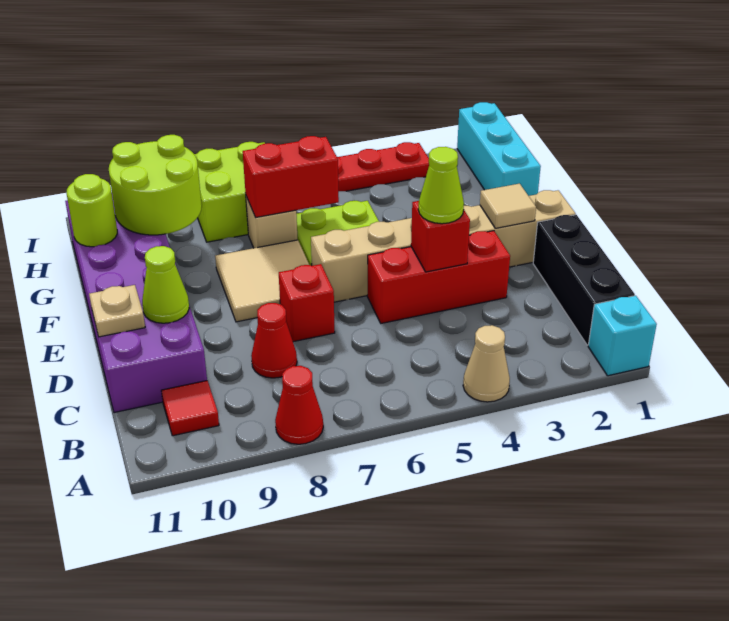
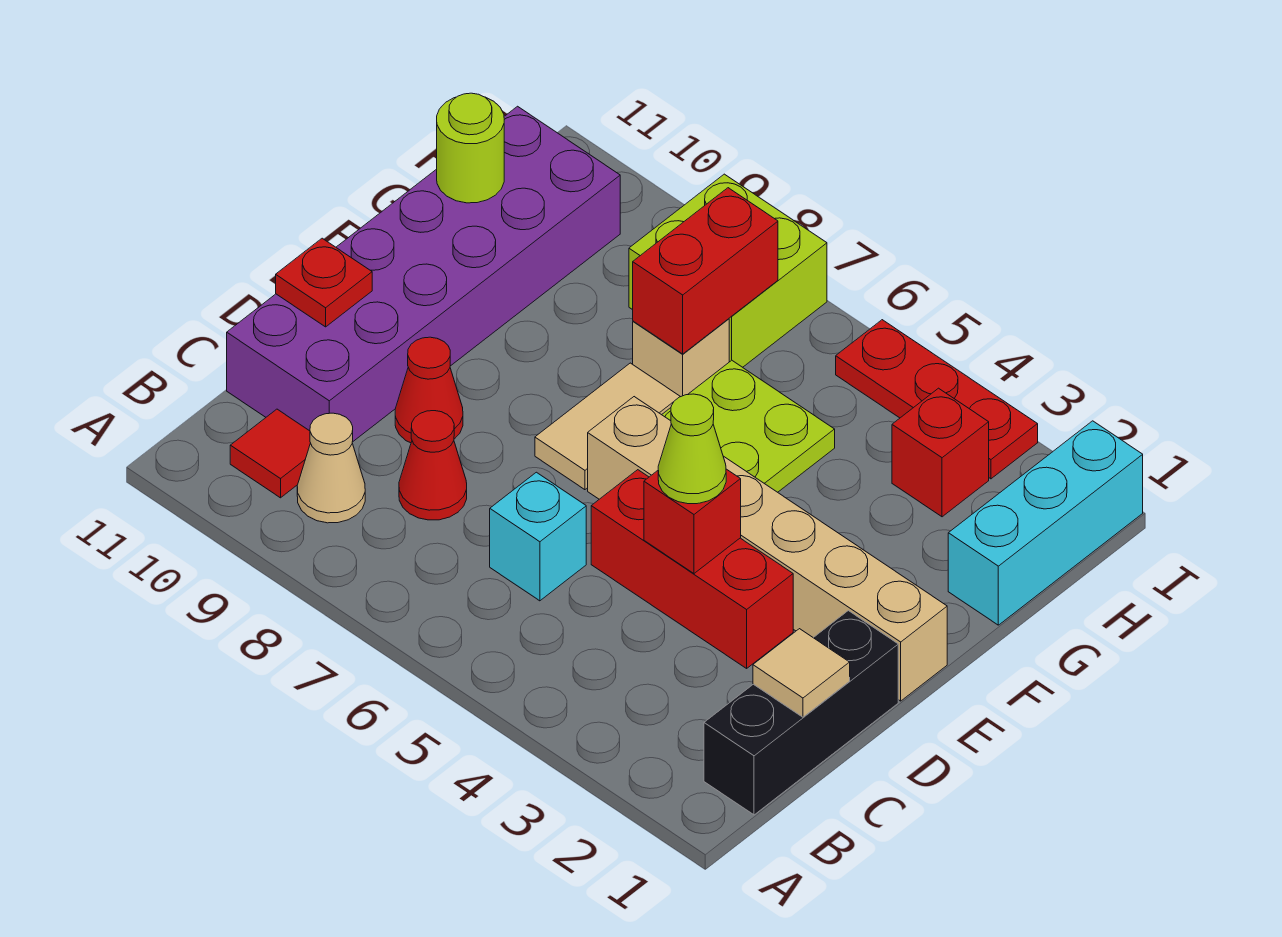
cyan brick A1 level 1 -> cyan brick C6 level 1
tan cone A4 level 1 -> tan cone B9 level 1
red cone A8 level 1 -> red cone D9 level 1
red brick D7 level 1 -> red brick H3 level 1
lime cone D10 level 2 -> none
tan plate D11 level 2 -> red plate D11 level 2
tan tile E2 level 2 -> tan tile C1 level 2
tan tile E7:F8 level 1 -> tan tile E7:F7 level 1
red brick G6:G7 level 2 -> red brick G7:H7 level 2
lime round brick G9:H10 level 2 -> none

